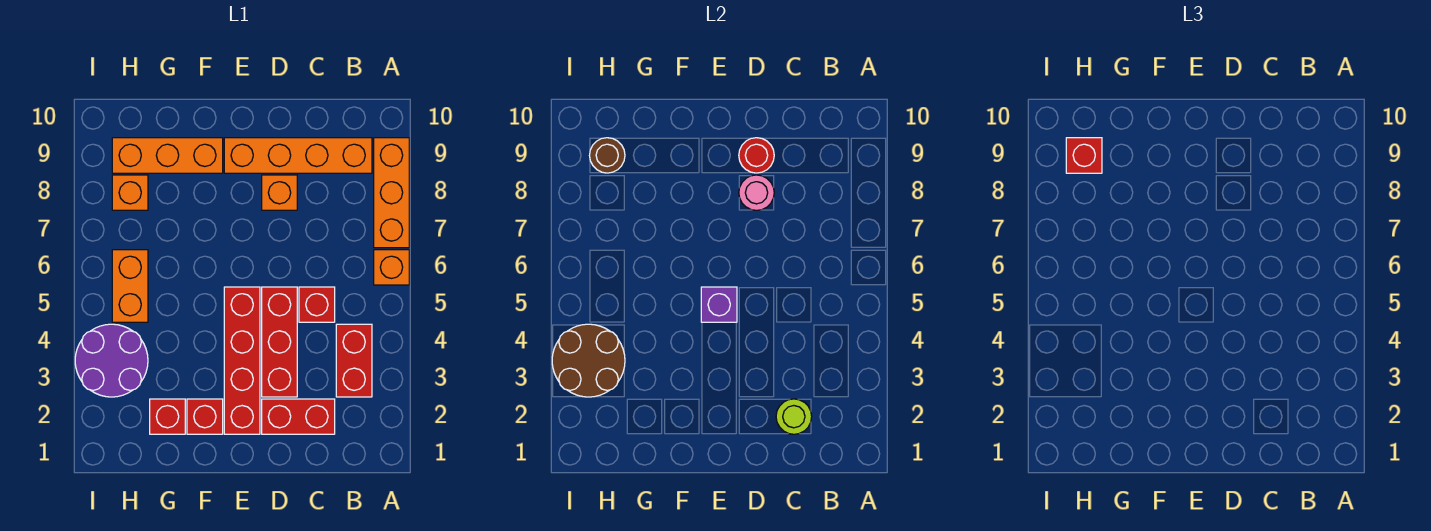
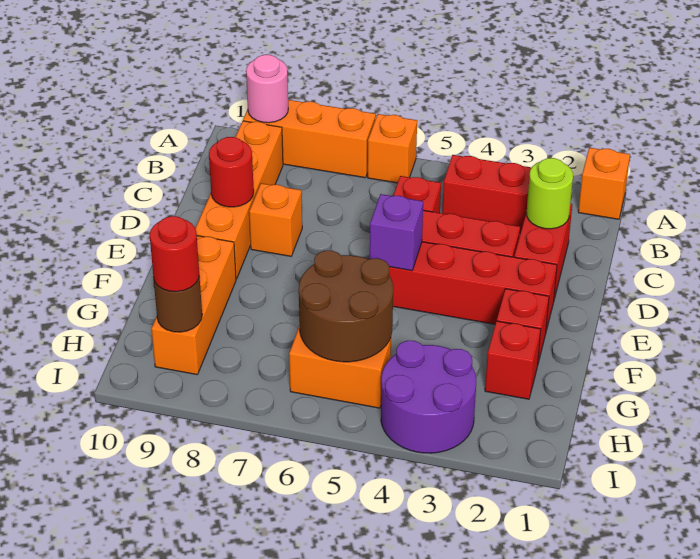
pink round brick D8 level 2 -> pink round brick A9 level 2
brown round brick H3:I4 level 2 -> brown round brick G5:H6 level 2
orange brick H8 level 1 -> orange brick A1 level 1
red brick H9 level 3 -> red round brick H9 level 3

